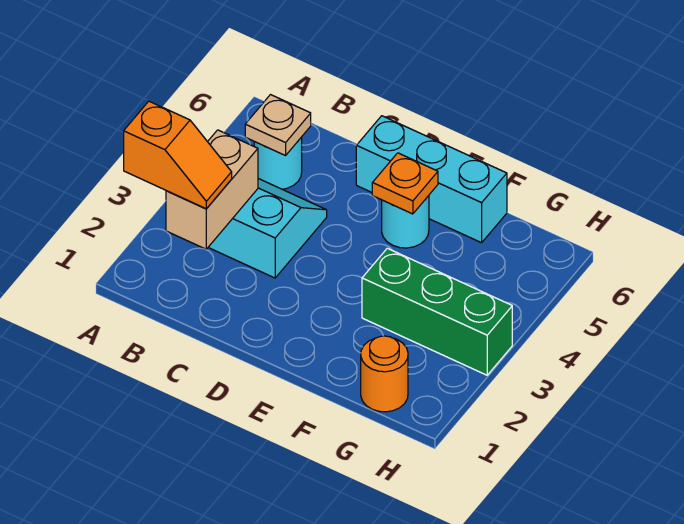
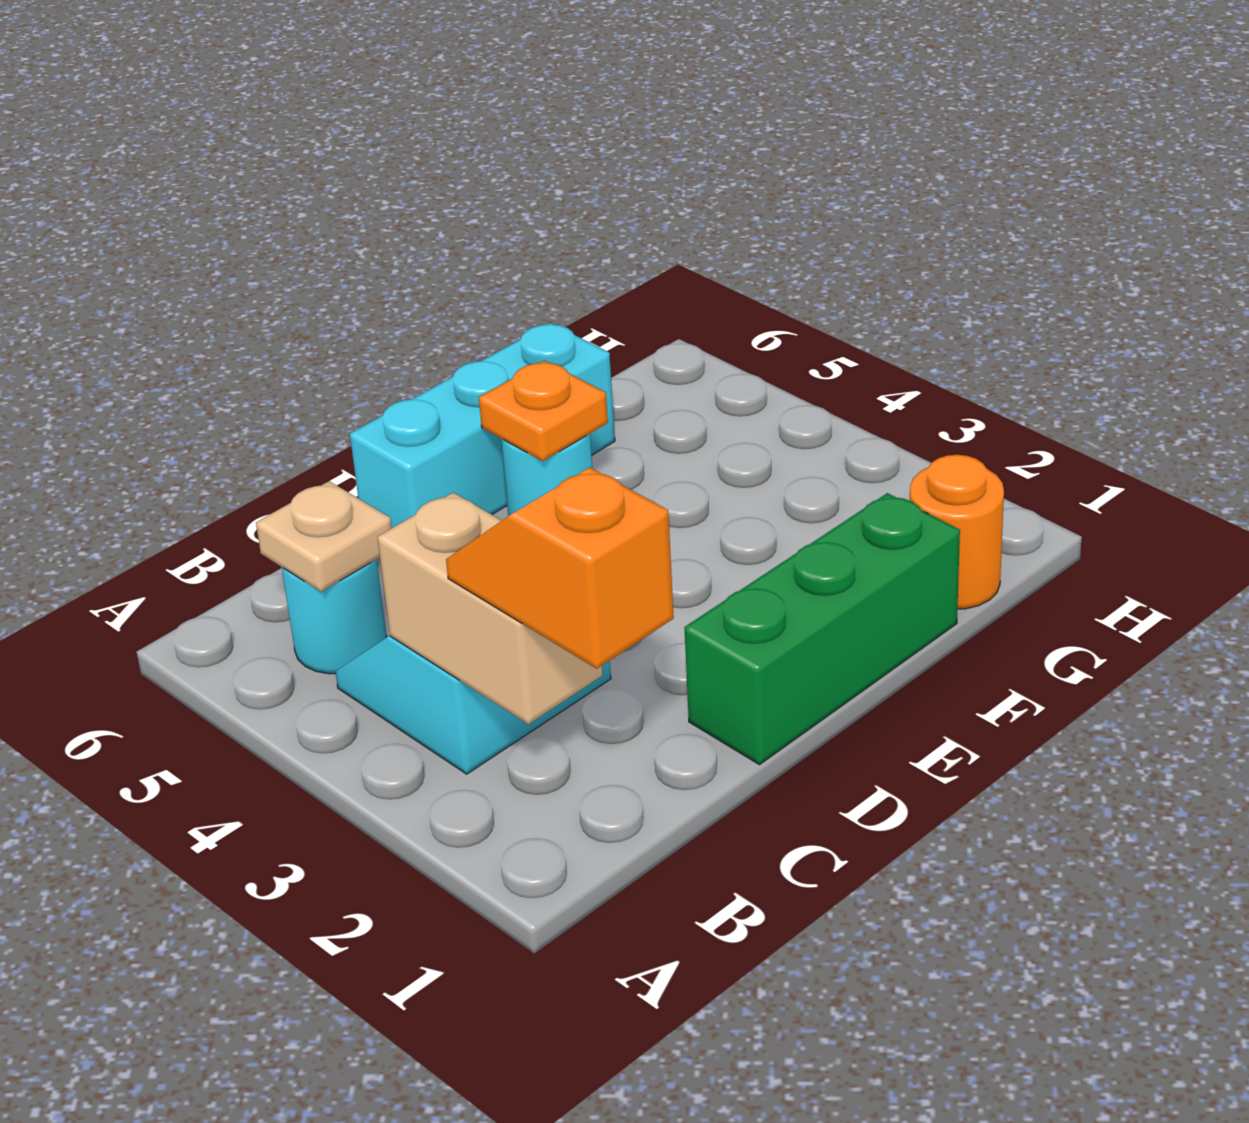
orange slope A2:B2 level 3 top A -> orange slope B1:B2 level 3 top 1
green brick F3:H3 level 1 -> green brick D1:F1 level 1

